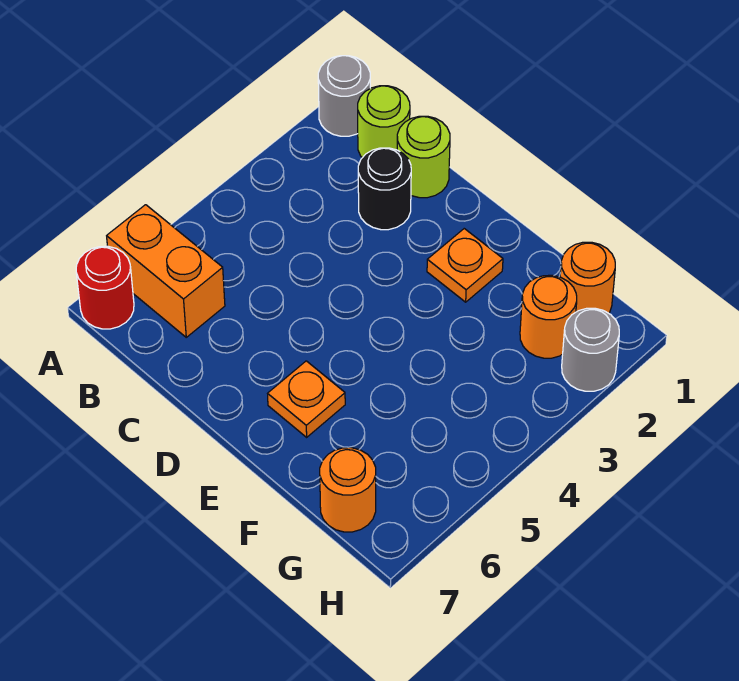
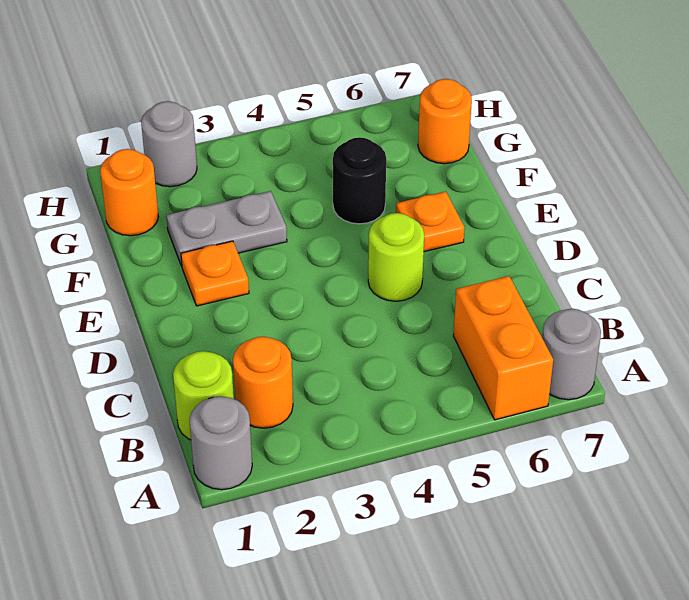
red round brick A7 level 1 -> grey round brick A7 level 1
lime round brick C1 level 1 -> lime round brick D5 level 1
black round brick C2 level 1 -> black round brick F5 level 1
none -> grey plate F2:F3 level 1
orange round brick G2 level 1 -> orange round brick B2 level 1

